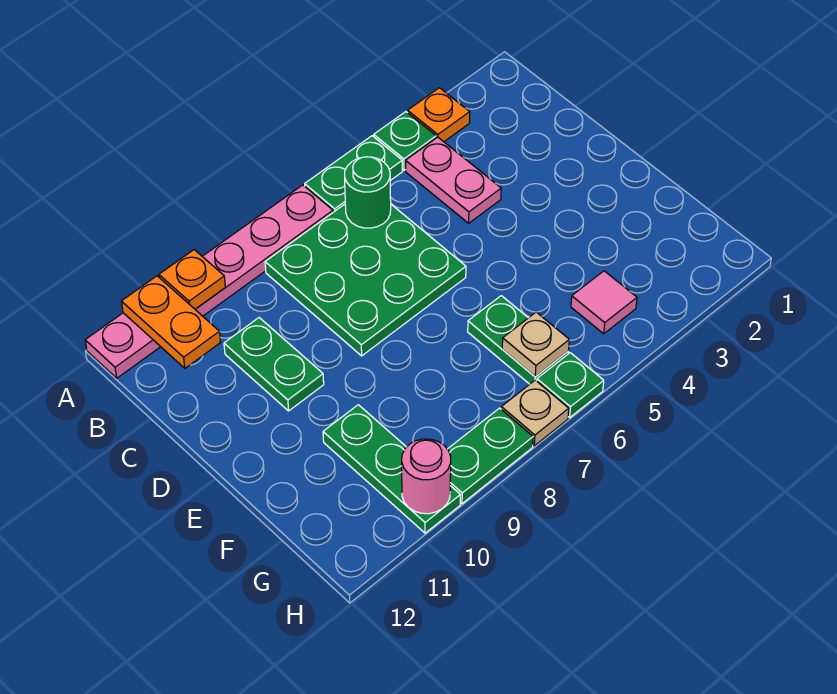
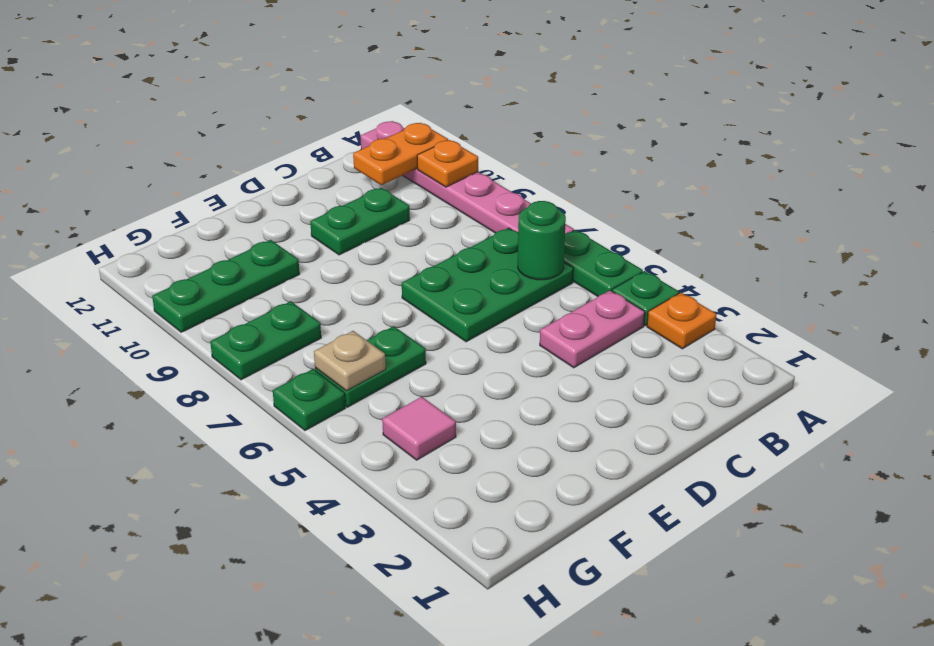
green plate B6:D8 level 1 -> green plate B6:D7 level 1
tan plate H7 level 1 -> none
green plate H8:H9 level 1 -> green plate G8:H8 level 1
pink round brick H10 level 2 -> none

